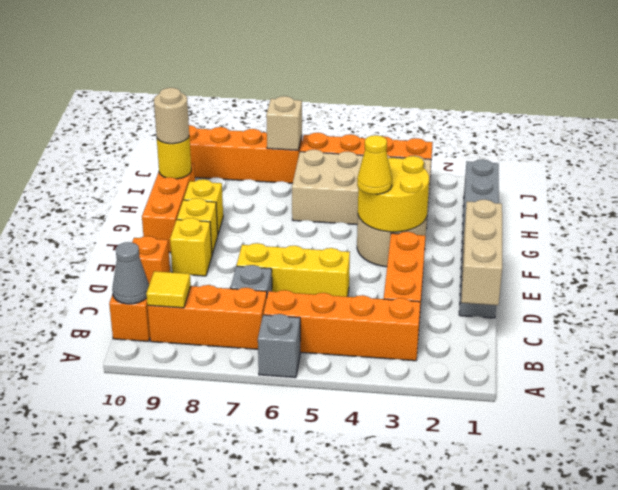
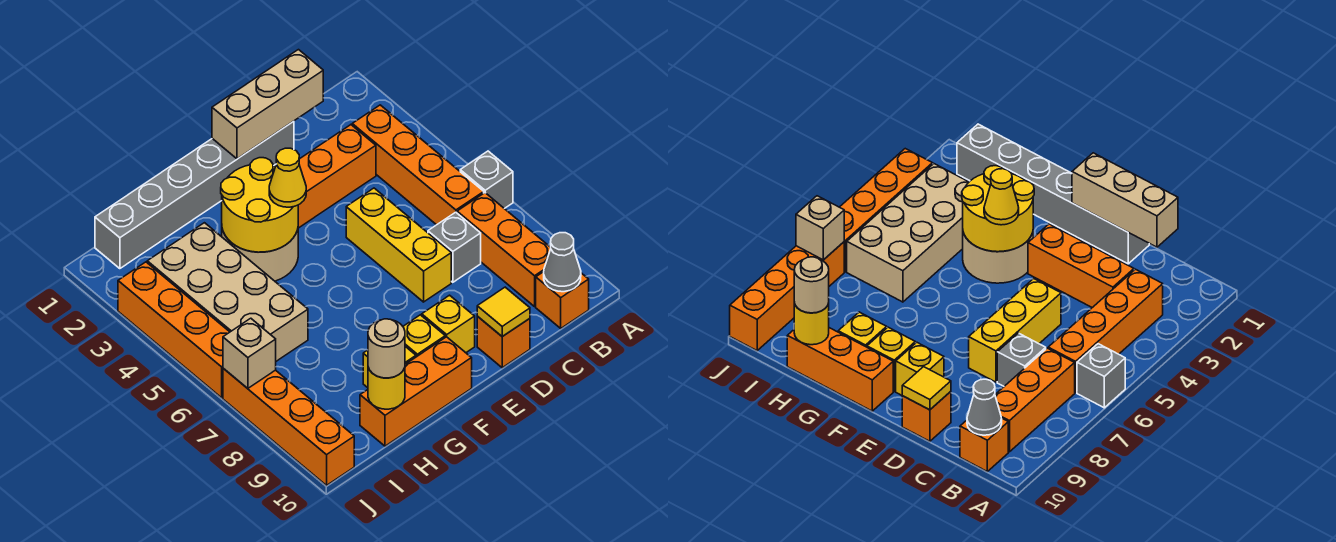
yellow tile B9 level 2 -> yellow tile D10 level 2

